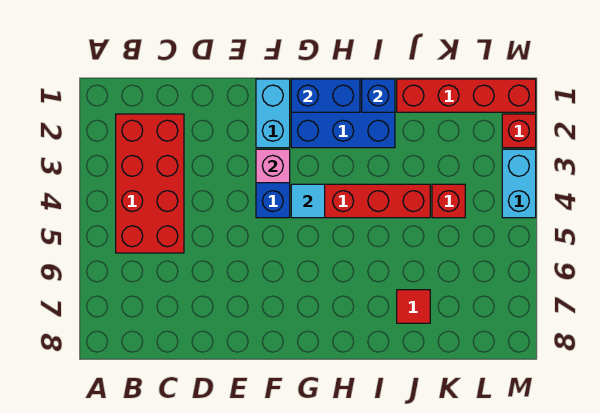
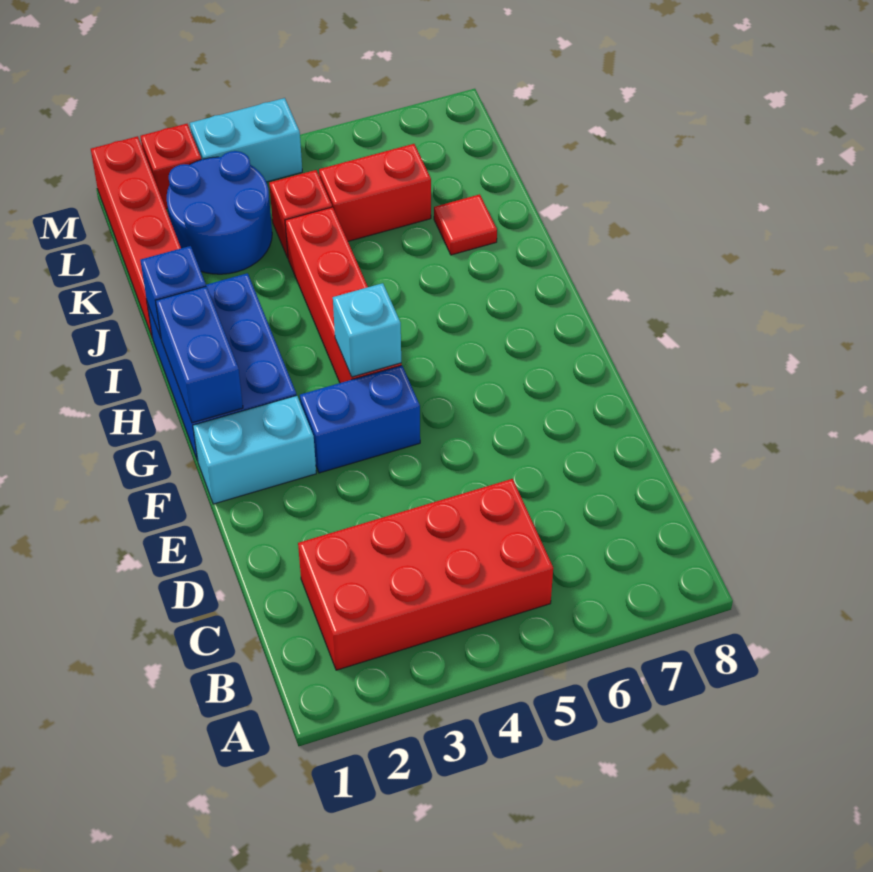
pink brick F3 level 2 -> none
cyan tile G4 level 2 -> cyan brick G4 level 2
none -> blue round brick K2:L3 level 1
none -> red brick K5:K6 level 1

